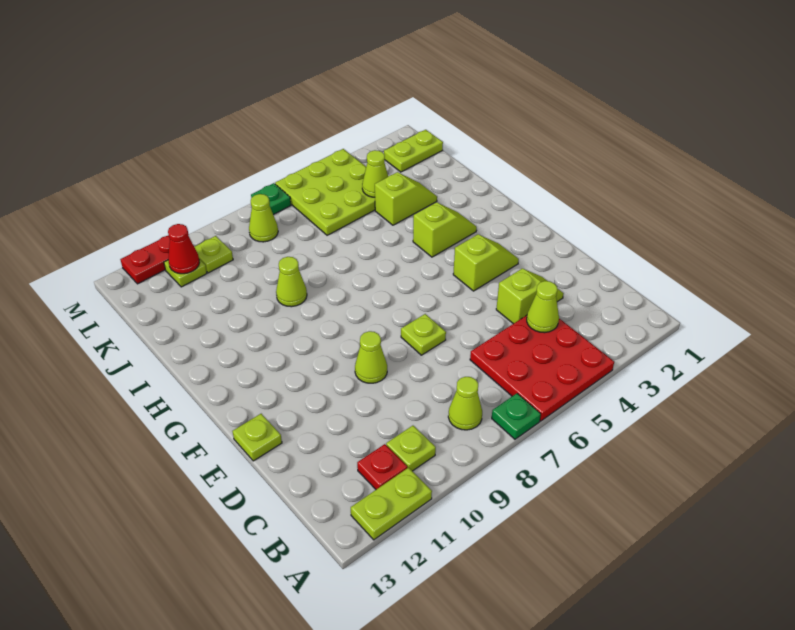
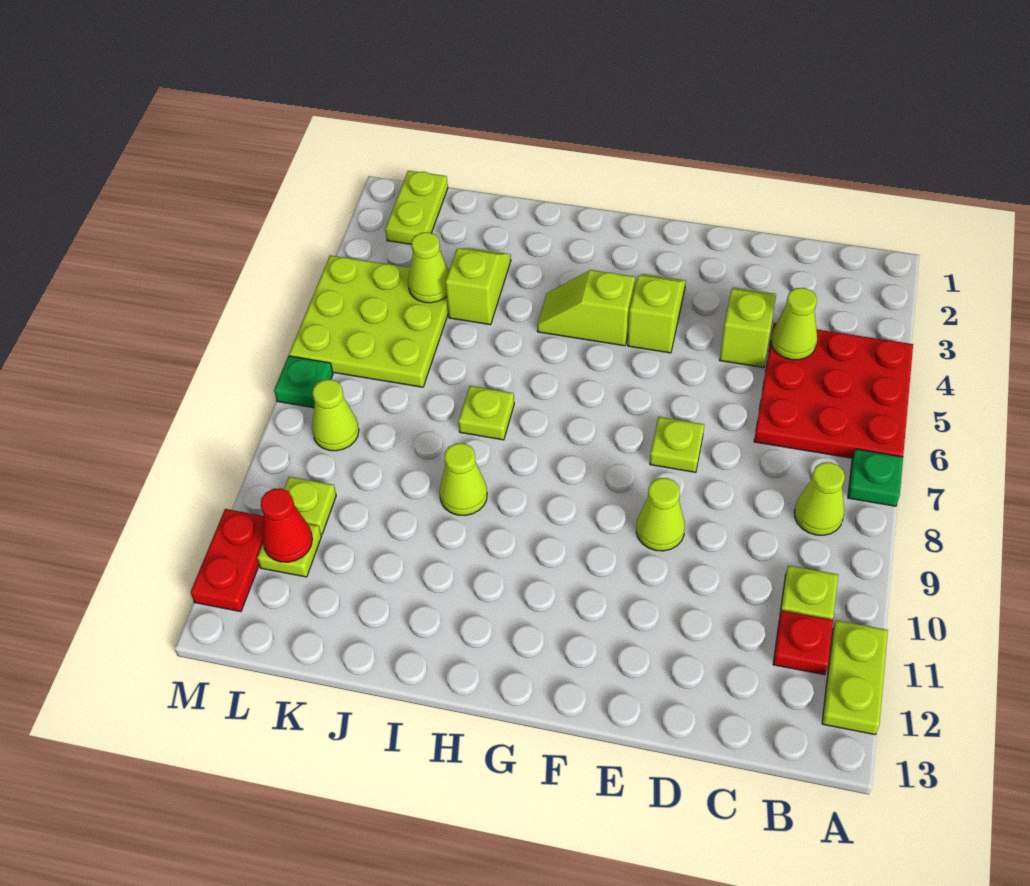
lime plate E13 level 1 -> lime plate I7 level 1
lime slope H3:H4 level 1 top 4 -> lime slope G4:H4 level 1 top G

